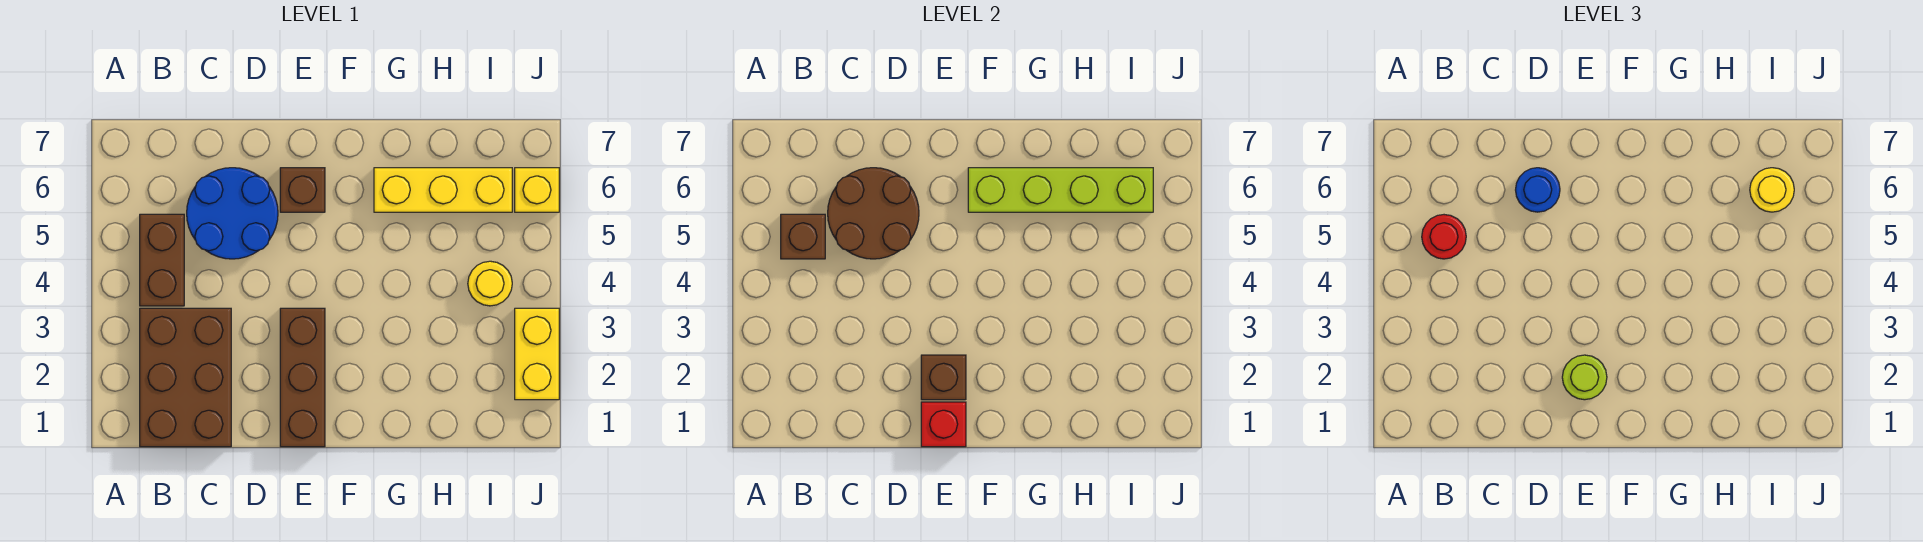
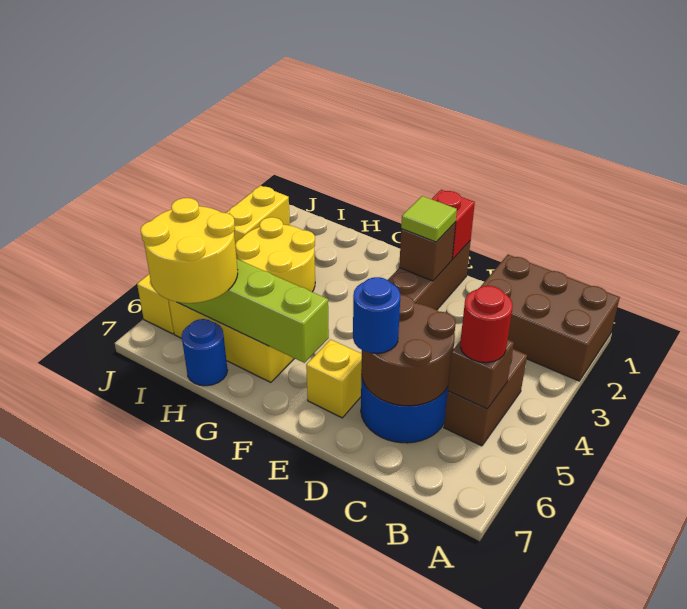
brown brick B1:C3 level 1 -> brown brick A1:C2 level 1
lime round brick E2 level 3 -> lime tile E2 level 3
brown brick E6 level 1 -> yellow brick E6 level 1
none -> blue round brick H7 level 1
yellow round brick I4 level 1 -> yellow round brick H3:I4 level 1
yellow round brick I6 level 3 -> yellow round brick H6:I7 level 3

